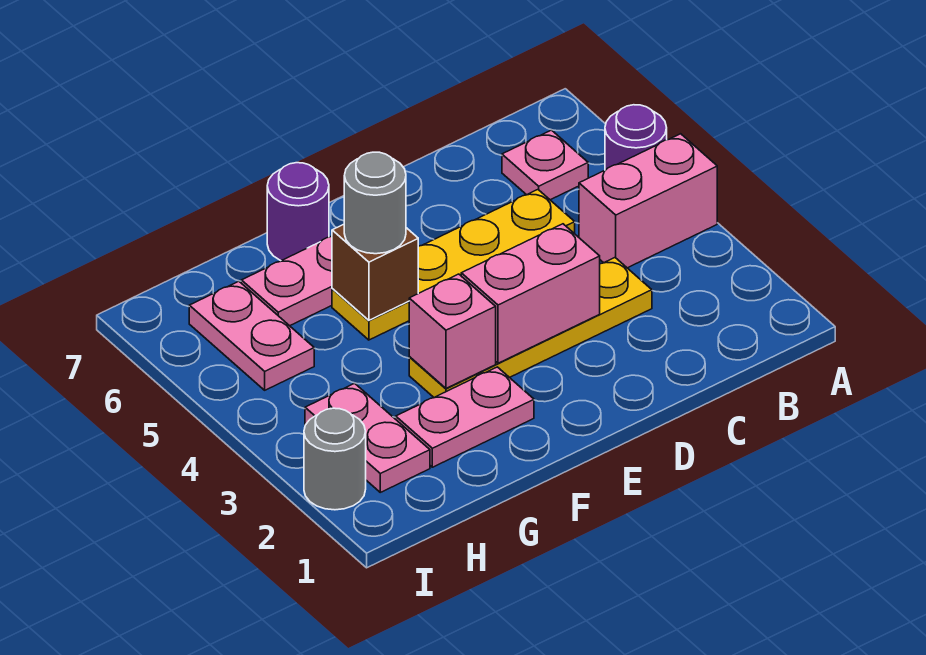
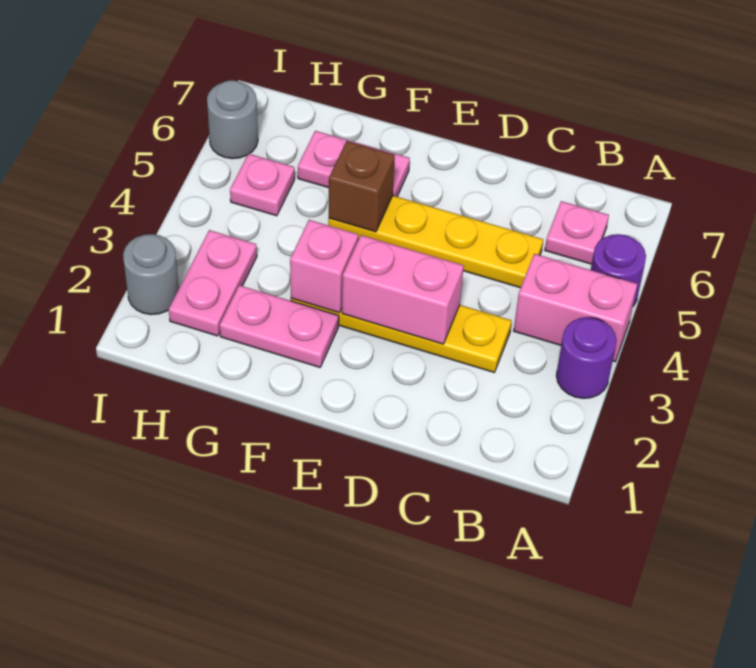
grey round brick F5 level 3 -> grey round brick I6 level 1
purple round brick F7 level 1 -> purple round brick A3 level 1
pink plate H5:H6 level 1 -> pink plate H5 level 1

